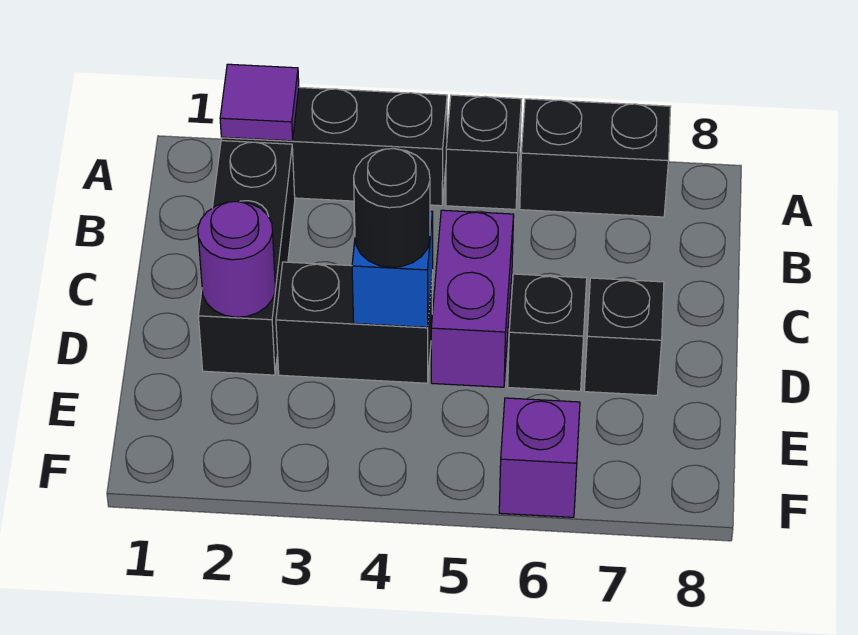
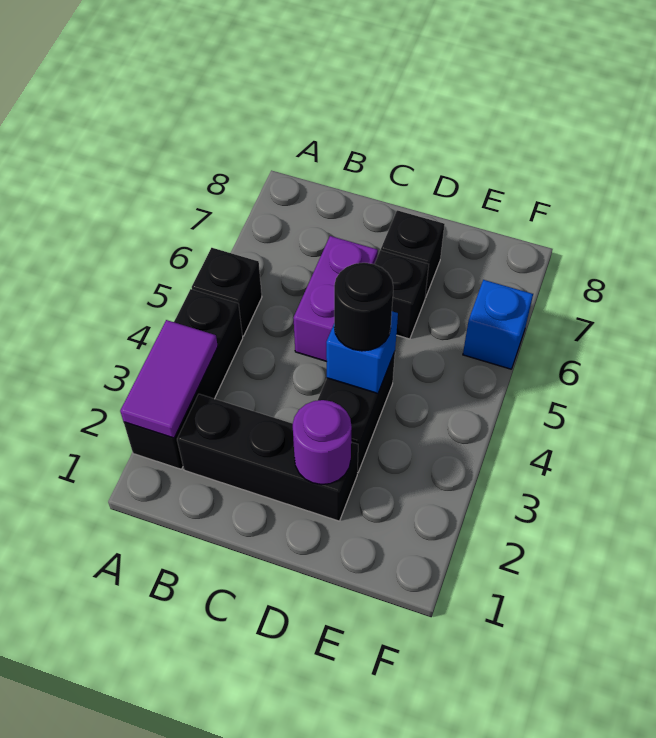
purple tile A2 level 2 -> purple tile A2:A3 level 2
black brick A6:A7 level 1 -> none
purple brick C5:D5 level 1 -> purple brick C5:C6 level 1
purple brick F6 level 1 -> blue brick F6 level 1

